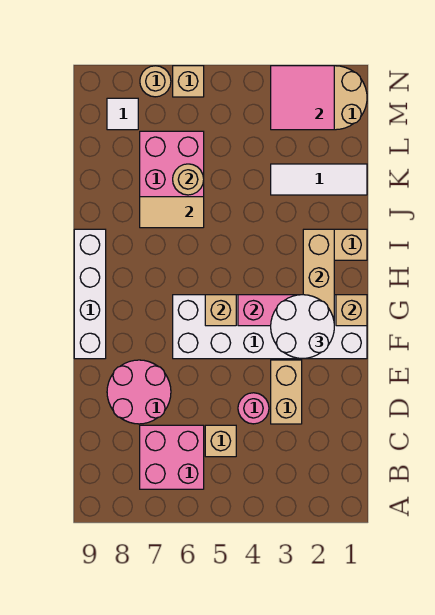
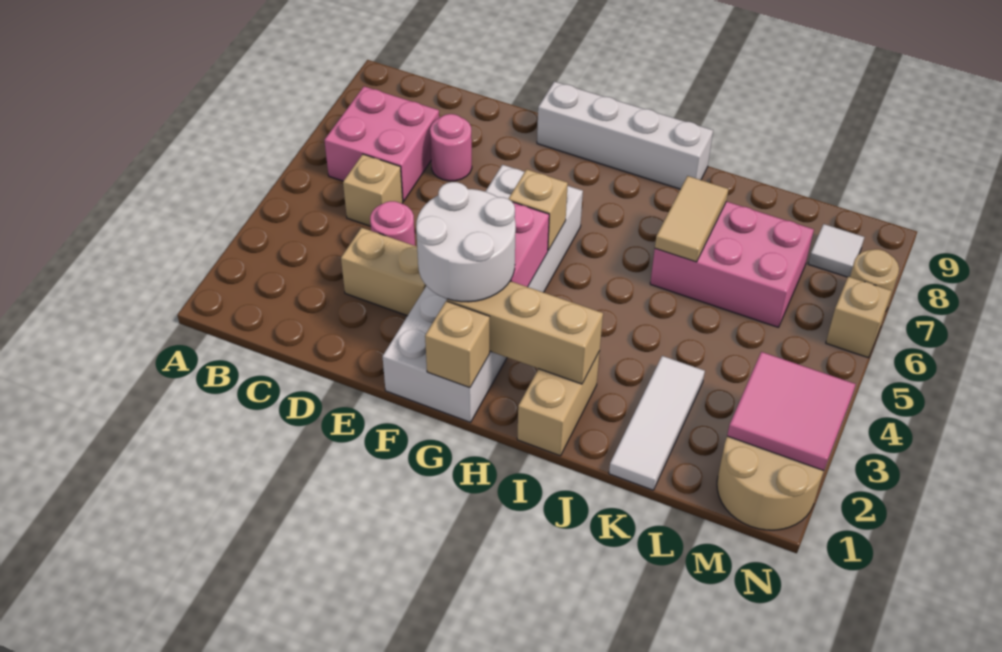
pink round brick D7:E8 level 1 -> pink round brick D7 level 1
tan round brick K6 level 2 -> none

